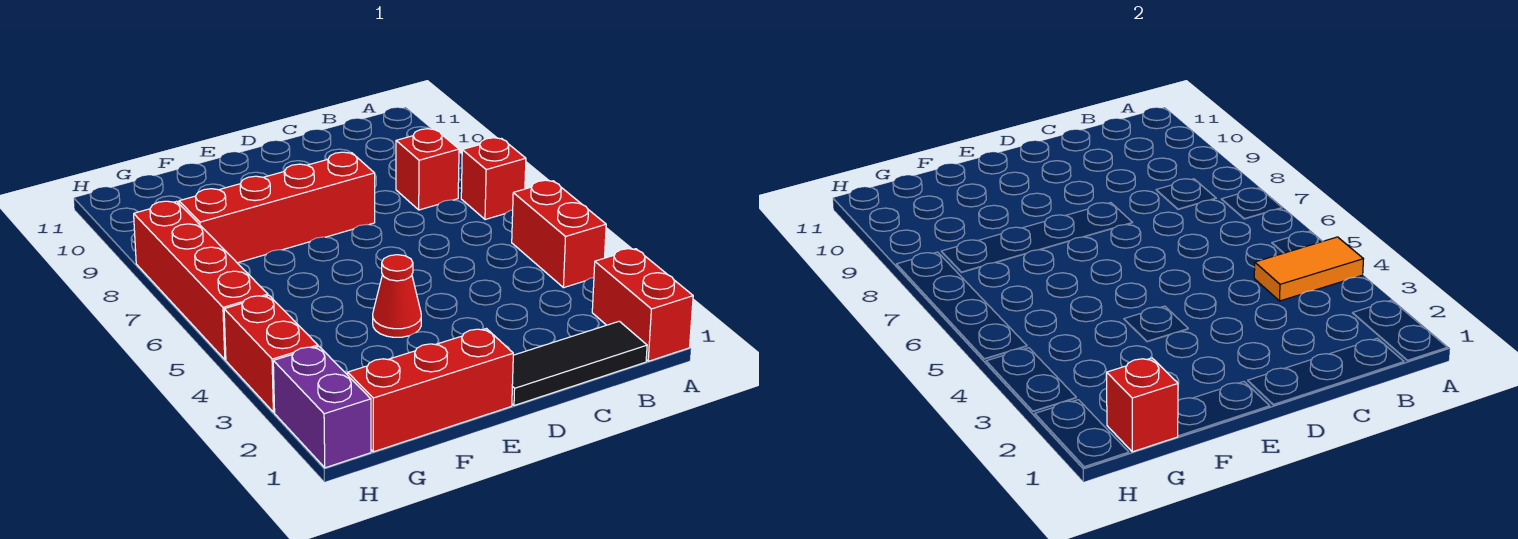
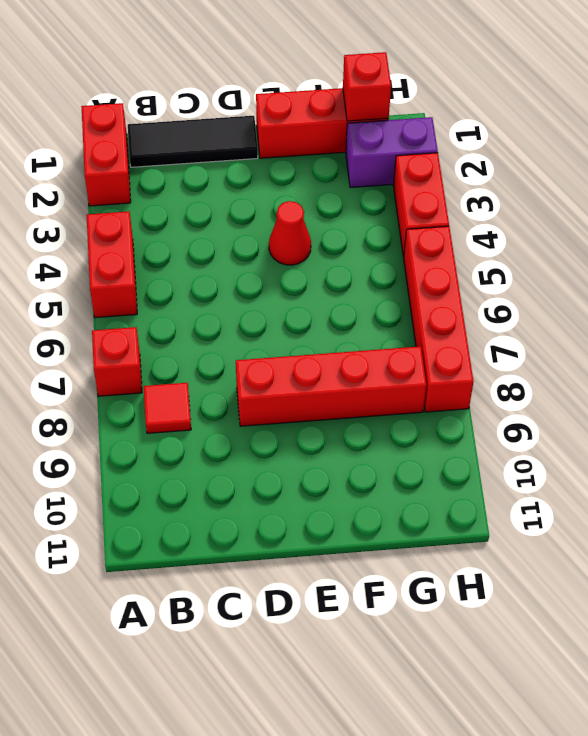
orange tile A4:B4 level 2 -> none
red brick B8 level 1 -> red tile B8 level 1
purple brick H1:H2 level 1 -> purple brick G2:H2 level 1

